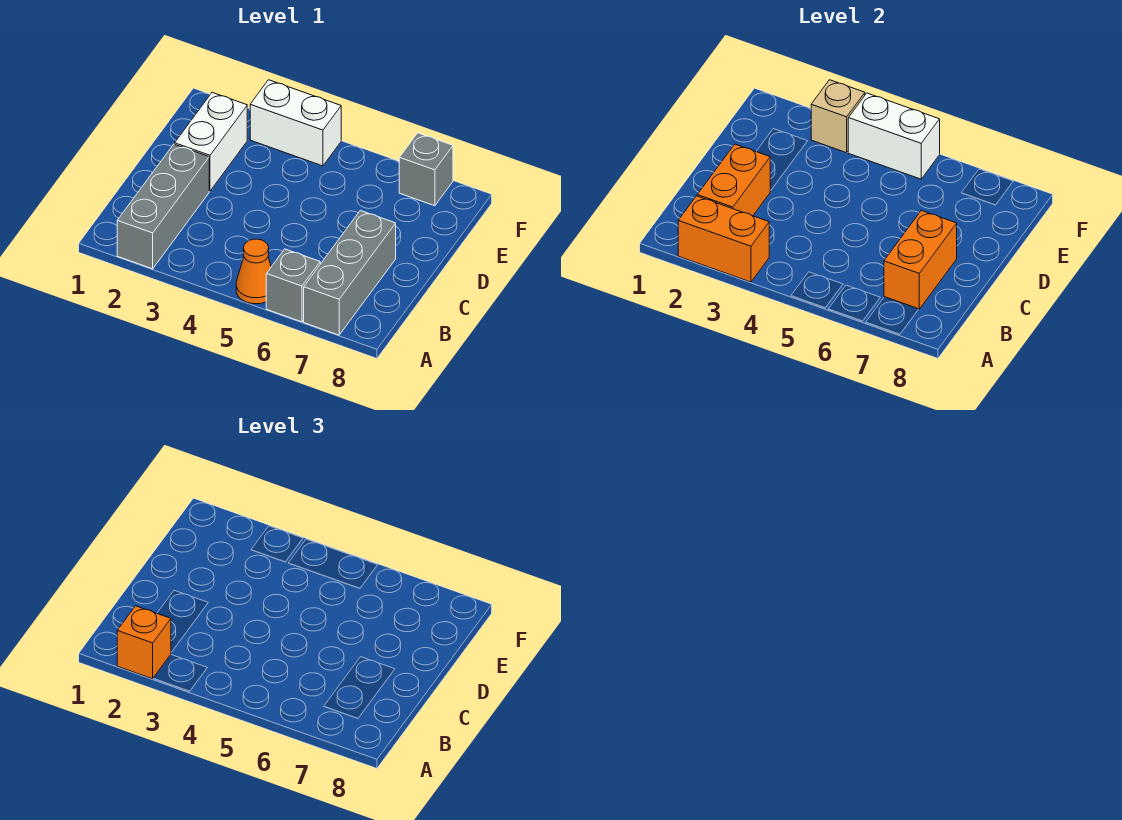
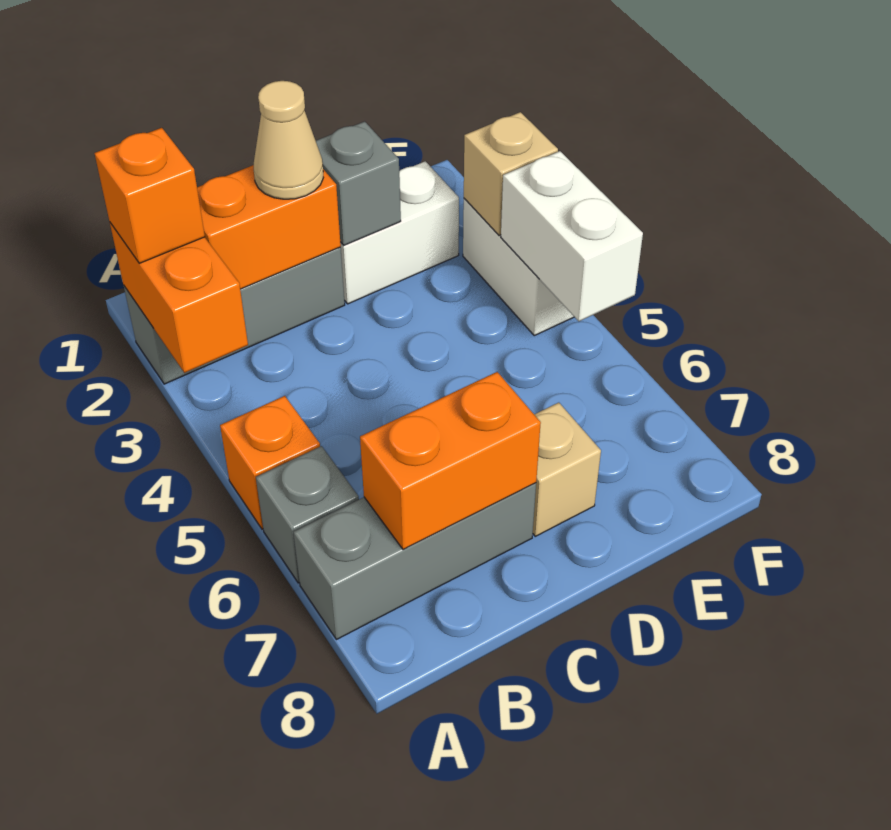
orange cone A5 level 1 -> orange brick A5 level 1
none -> tan cone C2 level 3
none -> tan brick D7 level 1
grey brick F7 level 1 -> grey brick D2 level 2

